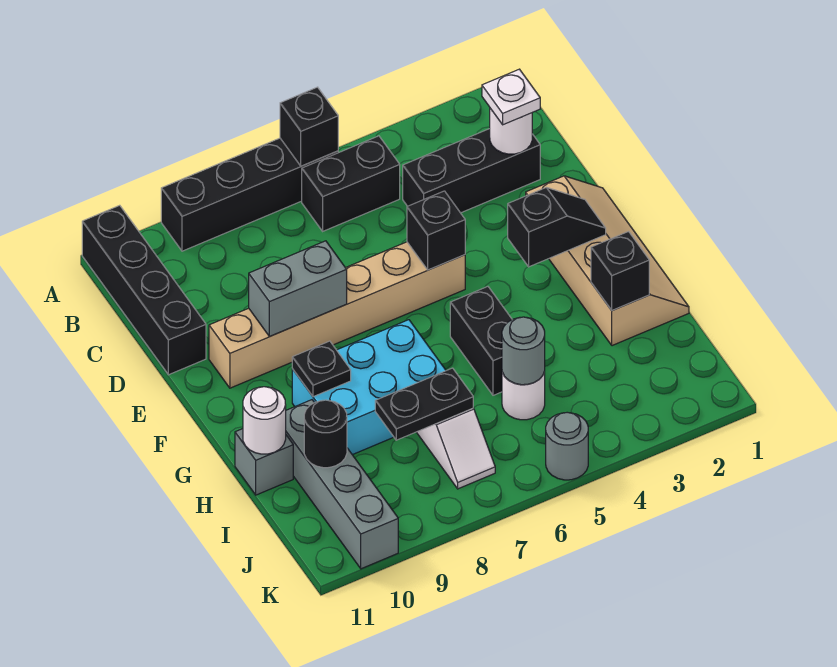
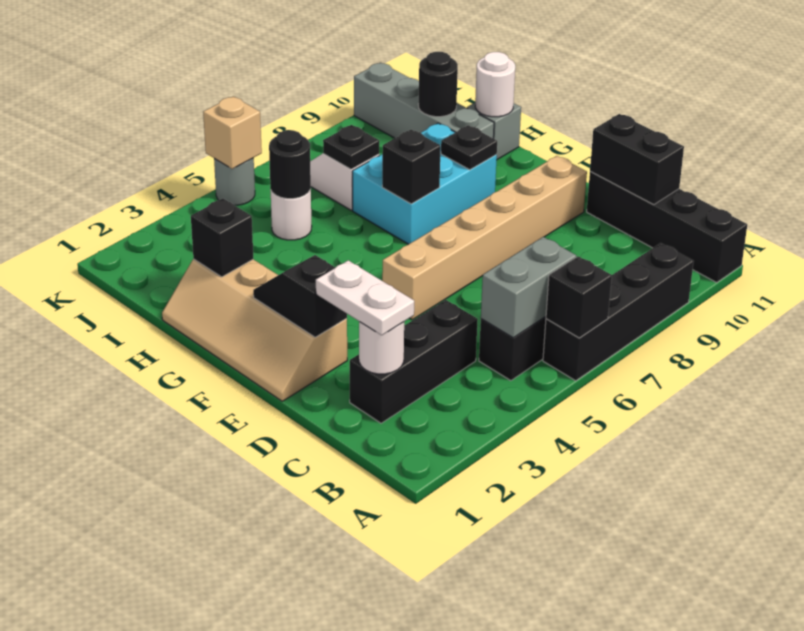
white plate C2 level 3 -> white plate C2:D2 level 3
black brick E5 level 2 -> black brick G7 level 2
grey brick E8:E9 level 2 -> grey brick B5:B6 level 2
black slope F2:F3 level 2 top 3 -> black slope E2:F2 level 2 top E
black brick G5:H5 level 1 -> black brick C11:D11 level 2
grey round brick I5 level 2 -> black round brick I5 level 2
black plate I7:I8 level 2 -> black plate I7 level 2
none -> tan brick K5 level 2

